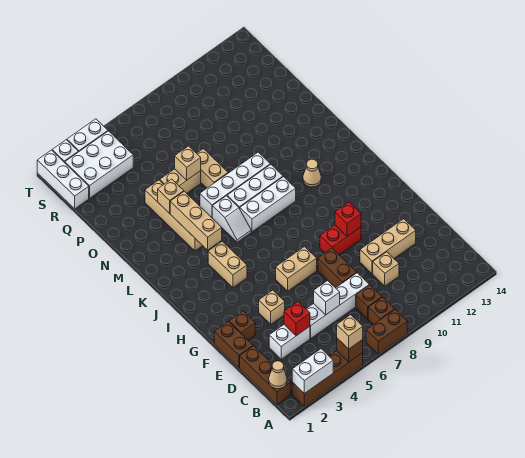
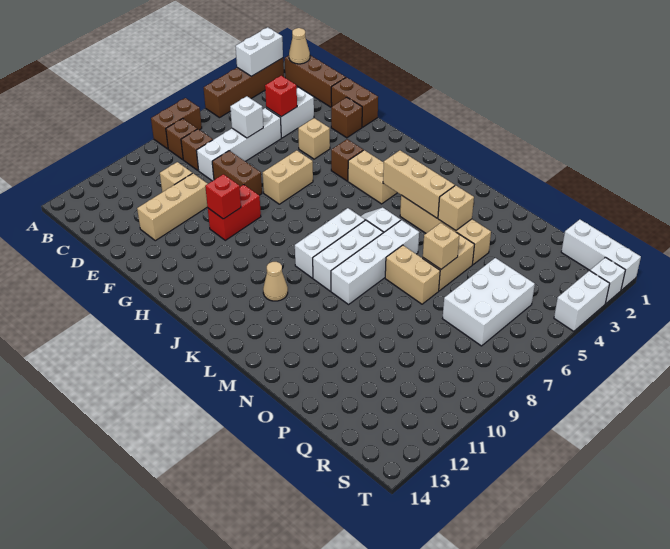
brown brick A5 level 2 -> brown brick H4 level 1
tan brick A5 level 3 -> none
white brick R2:S4 level 1 -> white brick Q5:R7 level 1

